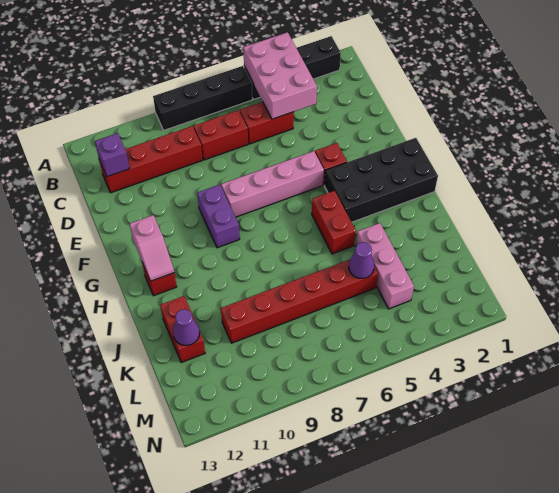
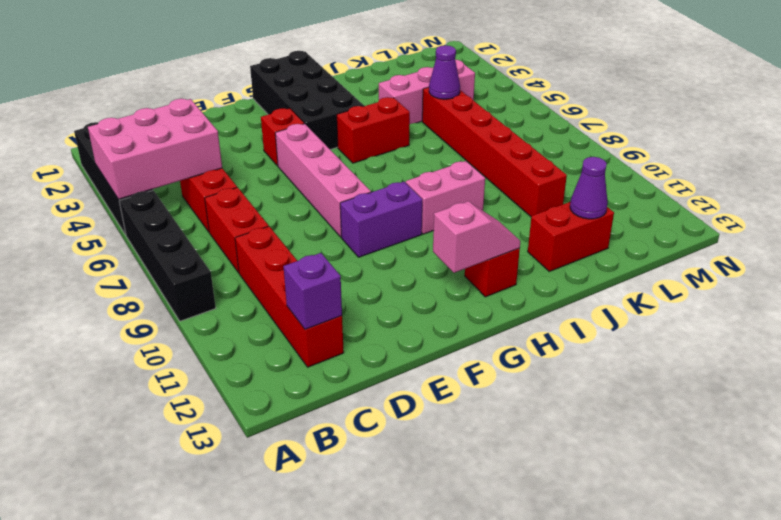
none -> pink brick H9:I9 level 1

